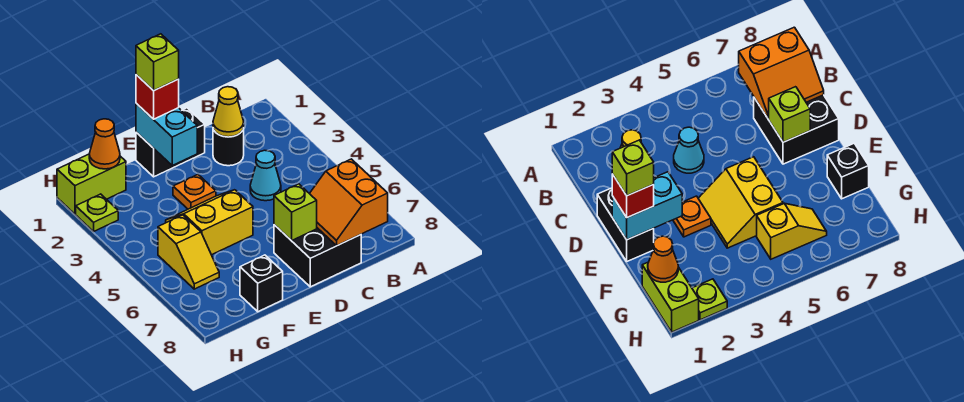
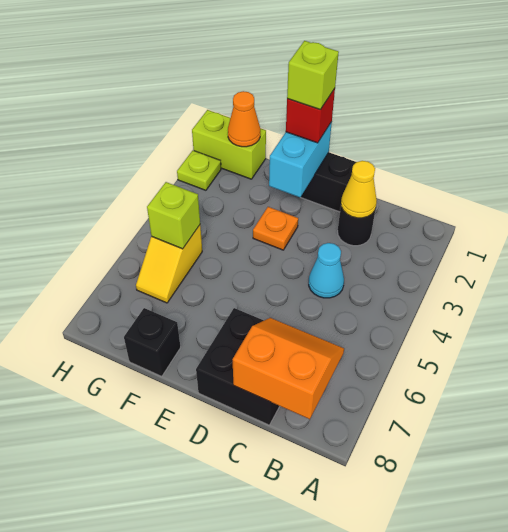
orange slope B7:C8 level 2 top B -> orange slope B7:C8 level 2 top 8
lime brick D7 level 2 -> lime brick G5 level 2
yellow slope E4:F5 level 1 top 5 -> none

